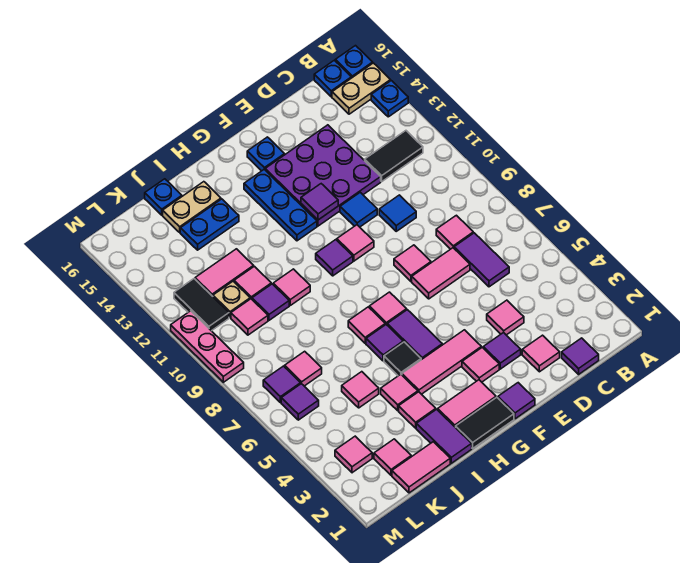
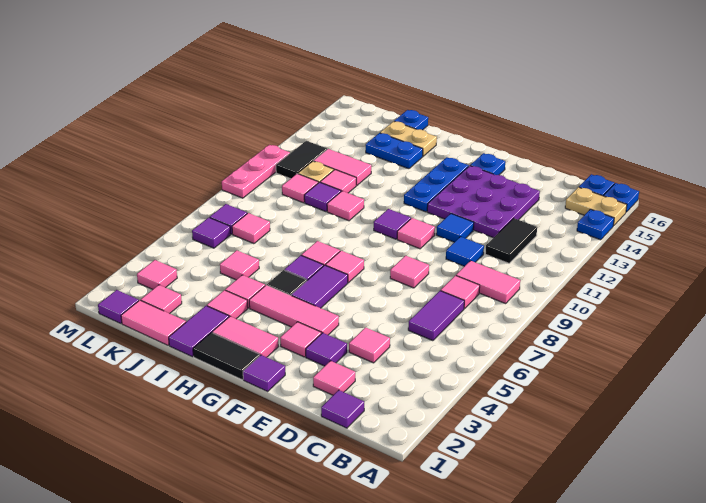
black tile B12:C12 level 1 -> black tile C11:C12 level 1
pink tile D7:E7 level 1 -> pink tile B9:C9 level 1
purple tile F12 level 2 -> purple tile L1 level 1

